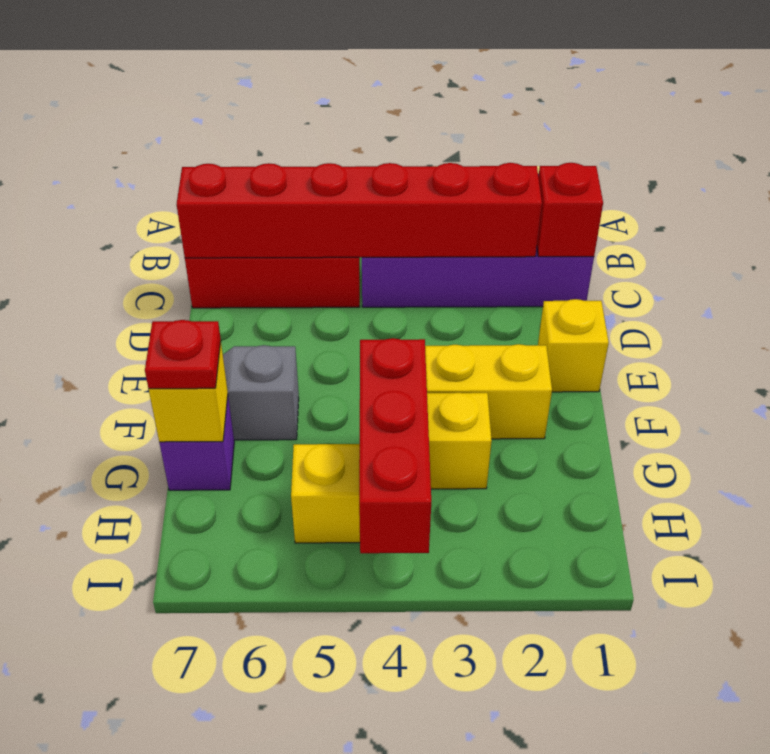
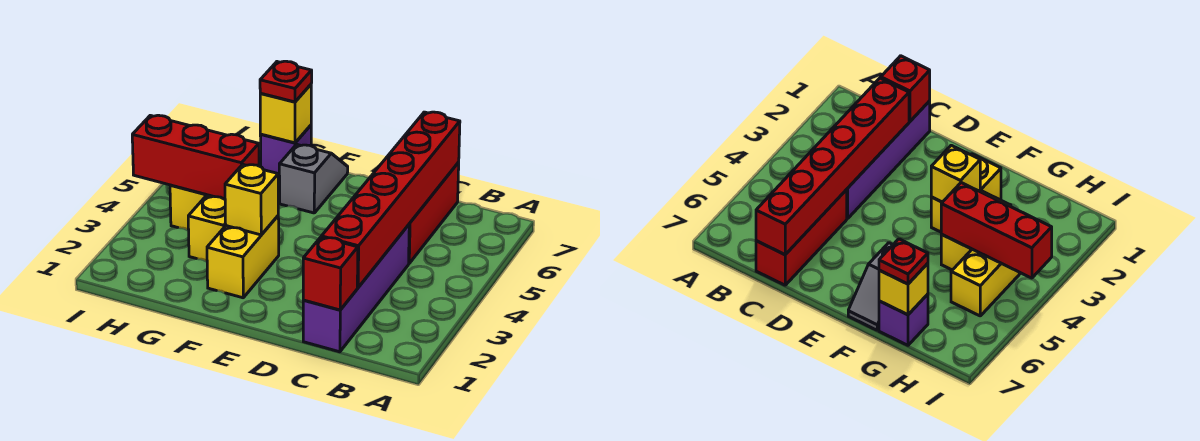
yellow brick E1 level 1 -> yellow brick F3 level 2

